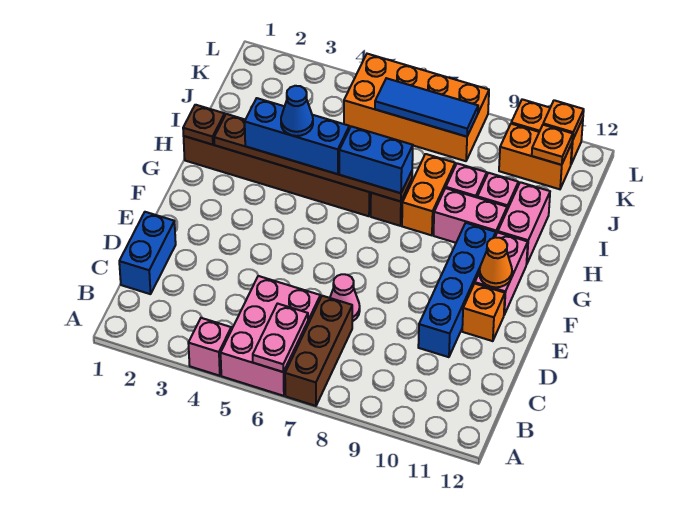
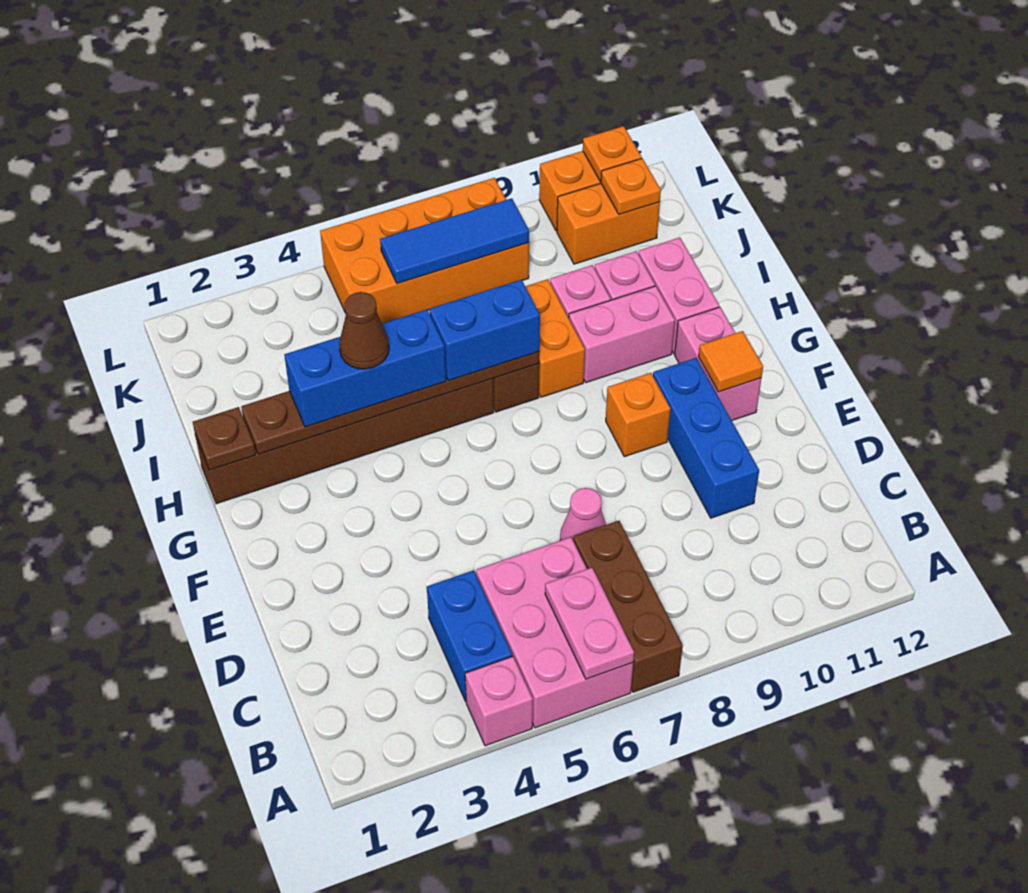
blue brick C1:D1 level 1 -> blue brick B4:C4 level 1
blue brick D10:G10 level 1 -> blue brick D10:F10 level 1
orange brick E11 level 1 -> orange brick F9 level 1
orange cone F11 level 2 -> orange tile F11 level 2
blue cone H4 level 4 -> brown cone H4 level 4

